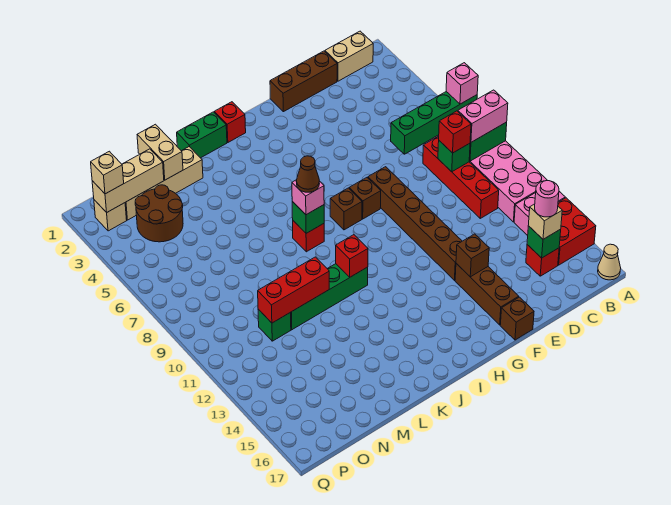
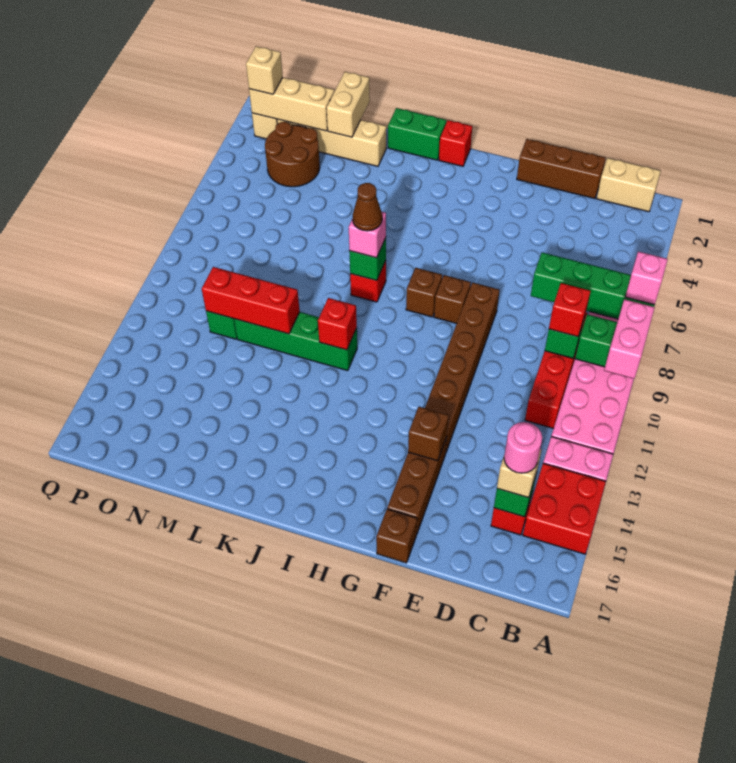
pink brick A9:B9 level 3 -> pink brick A9:A10 level 3
tan cone A17 level 1 -> none

